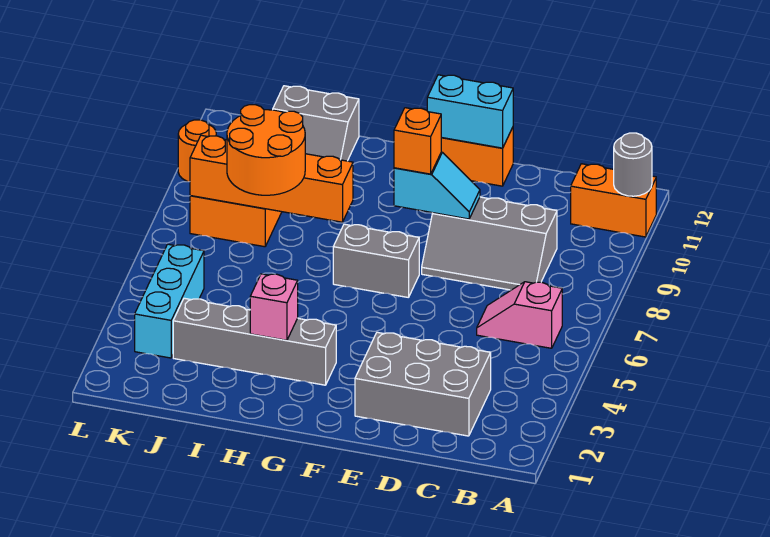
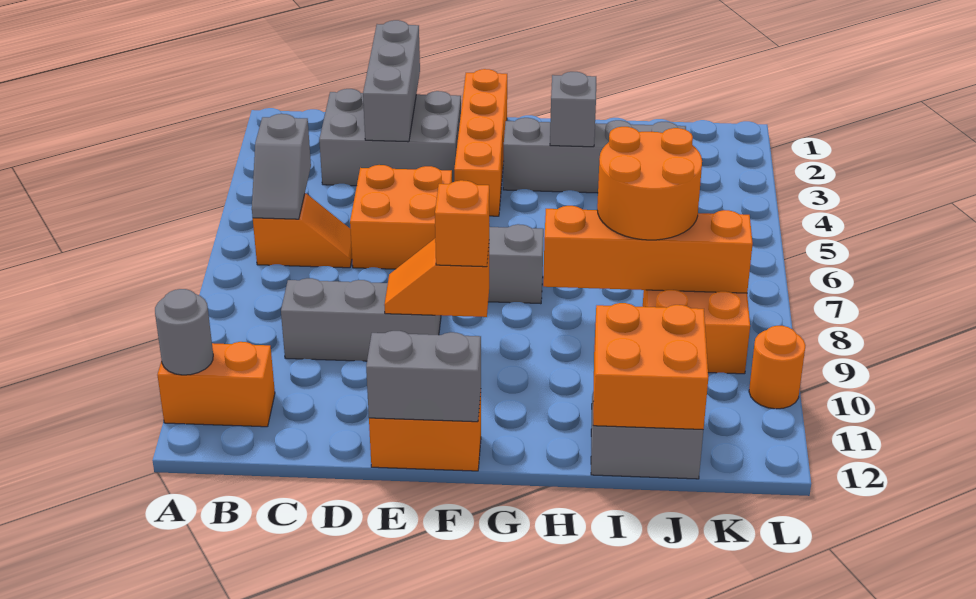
none -> grey slope B5:B6 level 2 top 5
pink slope B6:C6 level 1 top B -> orange slope B6:C6 level 1 top B
none -> grey brick D1:D3 level 2
none -> orange brick D5:E6 level 1
cyan slope E9:F9 level 2 top F -> orange slope E9:F9 level 2 top F
cyan brick E12:F12 level 2 -> grey brick E12:F12 level 2
none -> orange brick F1:F4 level 1
pink brick H3 level 2 -> grey brick H3 level 2
none -> orange brick I11:J12 level 2
cyan brick K3:K5 level 1 -> none

